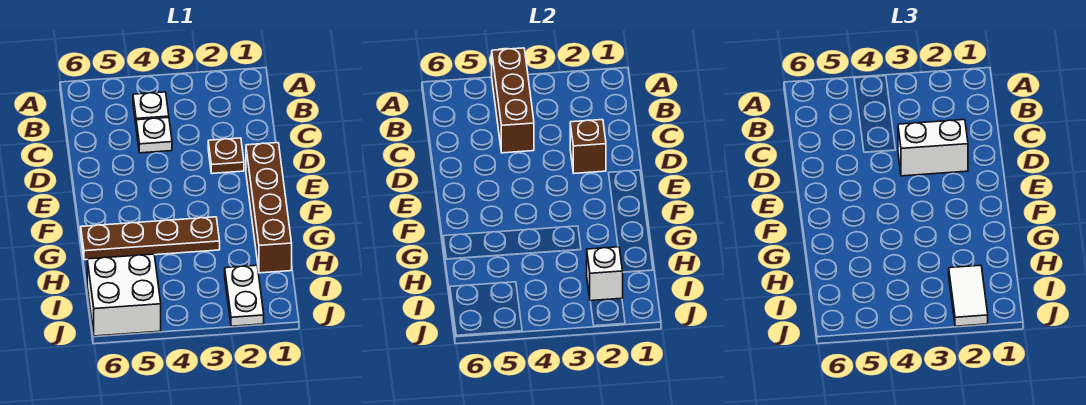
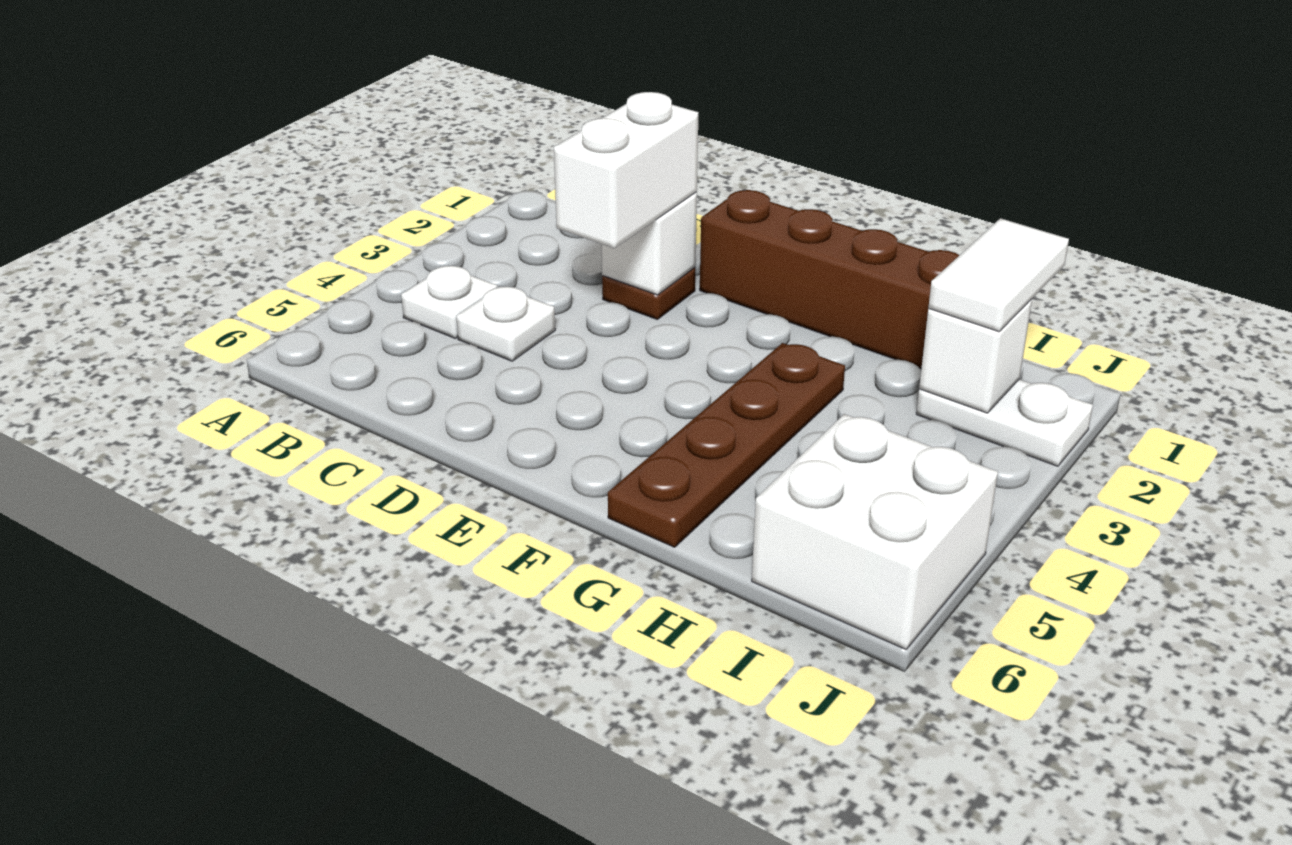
brown brick A4:C4 level 2 -> none
brown brick D2 level 2 -> white brick D2 level 2
white tile I2:J2 level 3 -> white tile I1:I2 level 3

